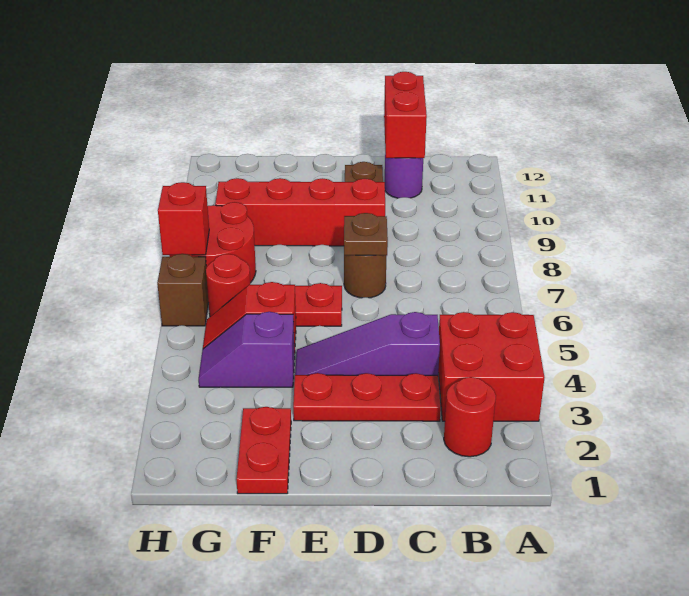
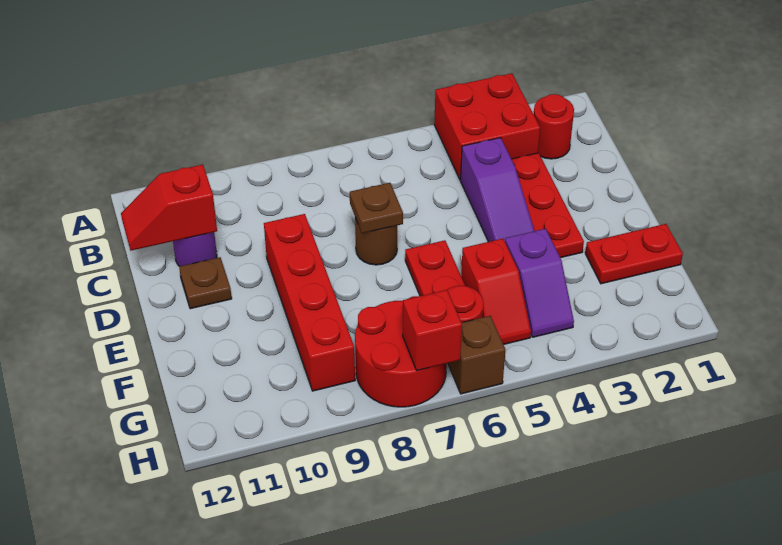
red brick C11:C12 level 2 -> red slope C11:C12 level 2 top 11

